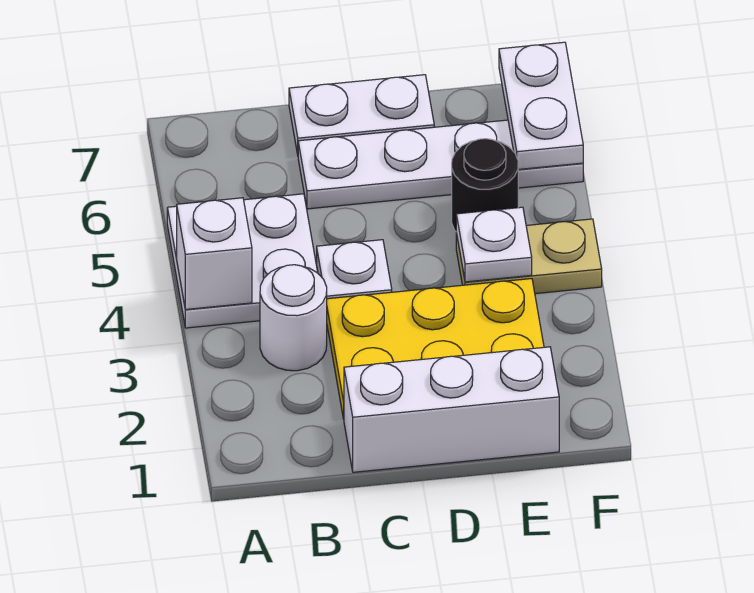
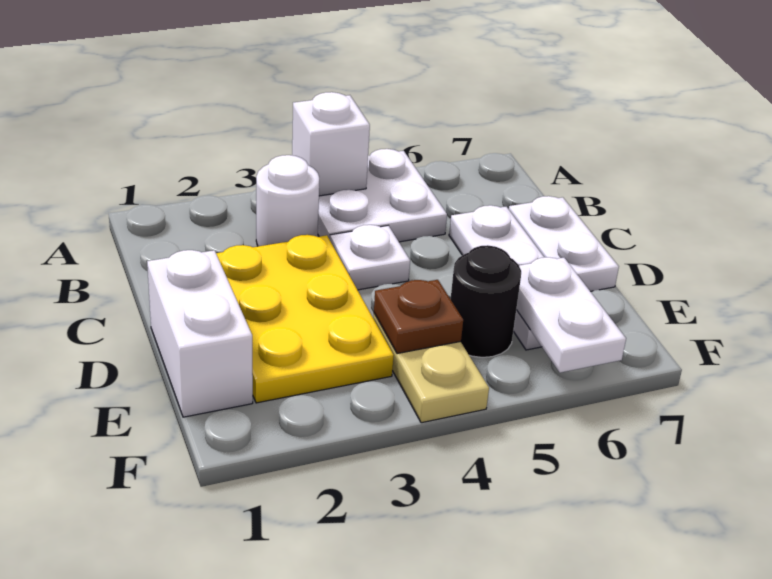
white brick C1:E1 level 1 -> white brick D1:E1 level 1
white plate C6:F6 level 1 -> white plate C6:E6 level 1
white plate E4 level 2 -> brown plate E4 level 2
white plate F6:F7 level 2 -> white plate E6:F6 level 2

